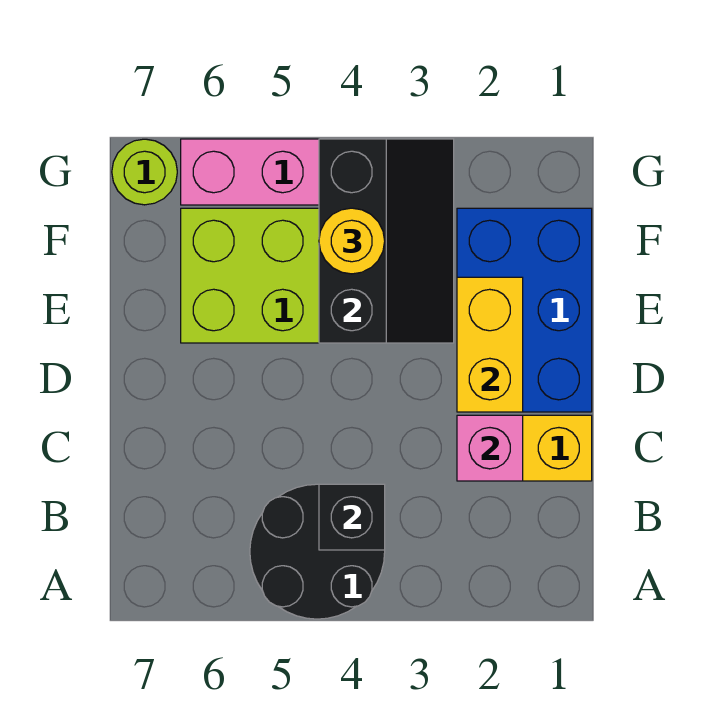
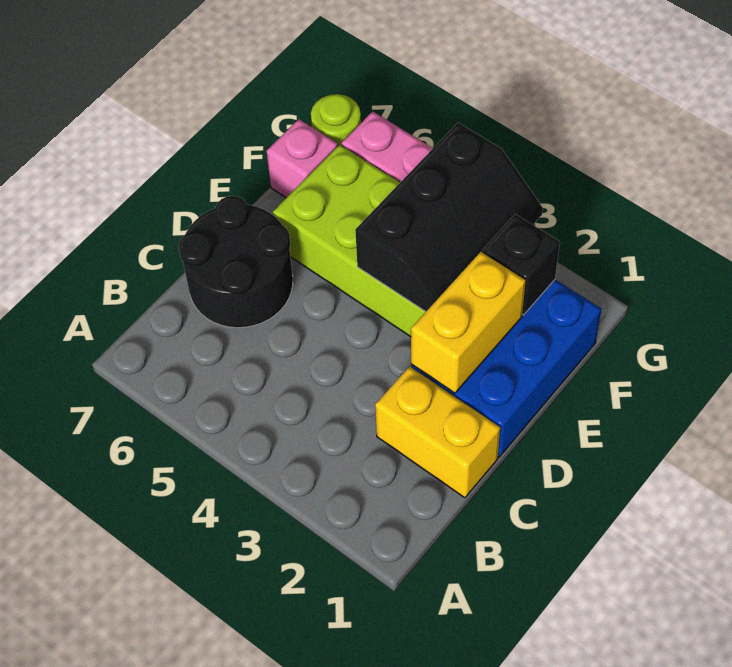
black round brick A4:B5 level 1 -> black round brick C6:D7 level 1
black brick B4 level 2 -> black brick F2 level 2
pink brick C2 level 2 -> pink brick F7 level 1
yellow round brick F4 level 3 -> none

